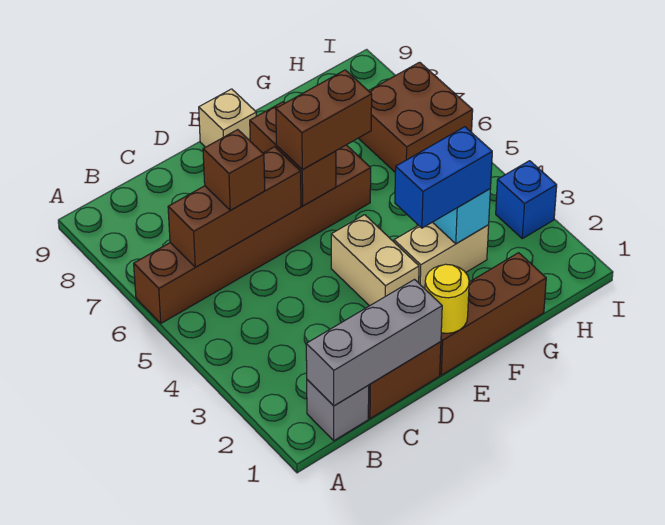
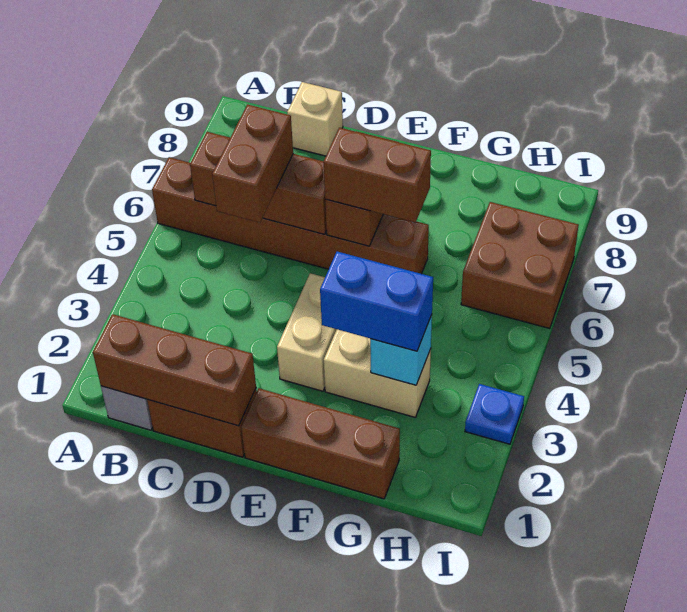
grey brick B1:D1 level 2 -> brown brick B1:D1 level 2
brown brick C6 level 3 -> brown brick C5:C6 level 3
yellow round brick E1 level 2 -> none
tan brick E9 level 1 -> tan brick C9 level 1
blue brick I3 level 1 -> blue plate I3 level 1

